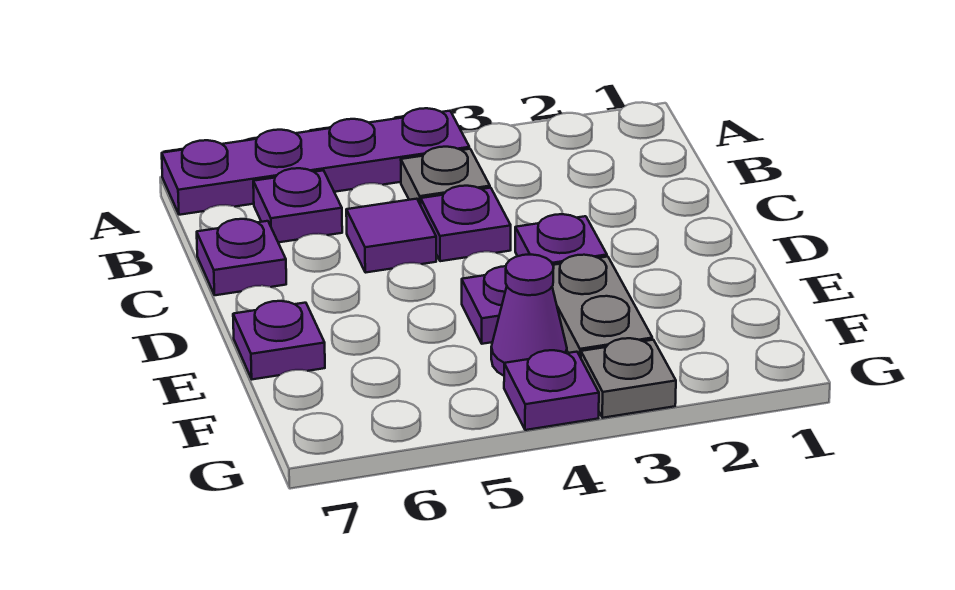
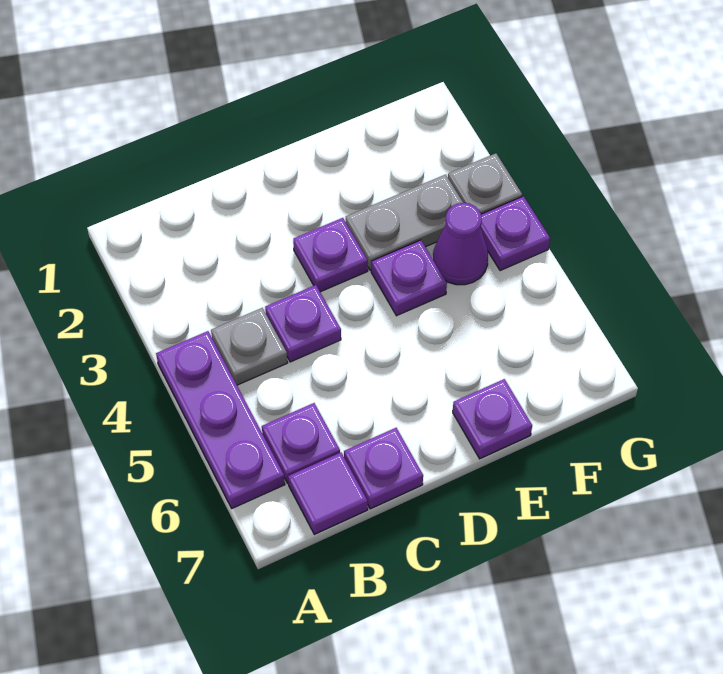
purple plate A4:A7 level 1 -> purple plate A4:A6 level 1
purple tile C5 level 1 -> purple tile B7 level 1

